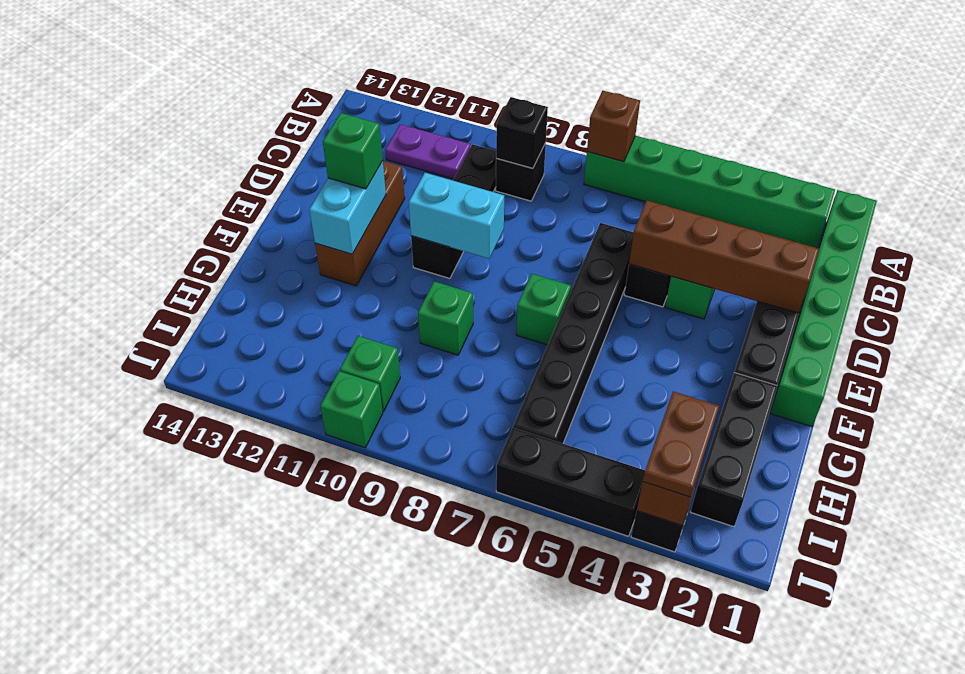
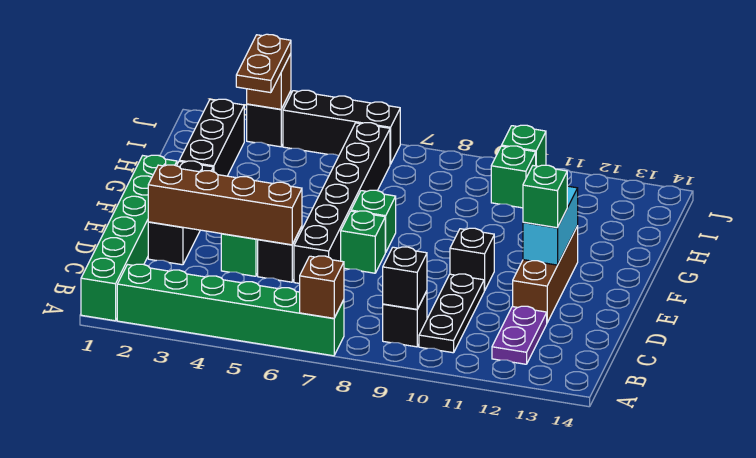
purple plate B11:B12 level 1 -> purple plate B12:C12 level 1
cyan brick E9:E10 level 2 -> none
green brick G9 level 1 -> green brick E7 level 1

